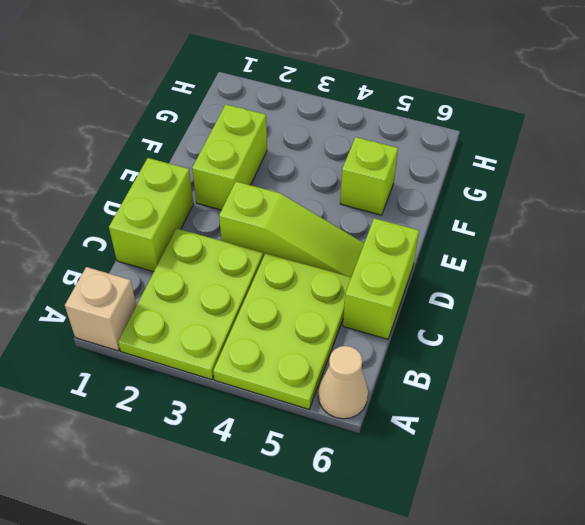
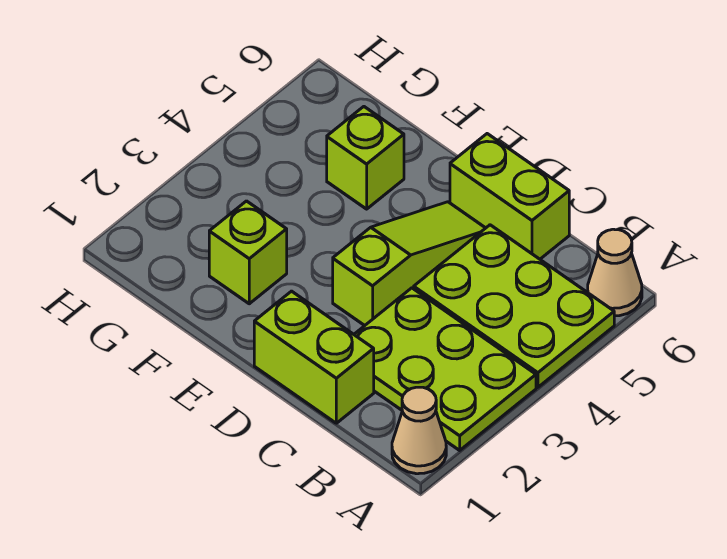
tan brick A1 level 1 -> tan cone A1 level 1
lime brick E2:F2 level 1 -> lime brick F2 level 1

